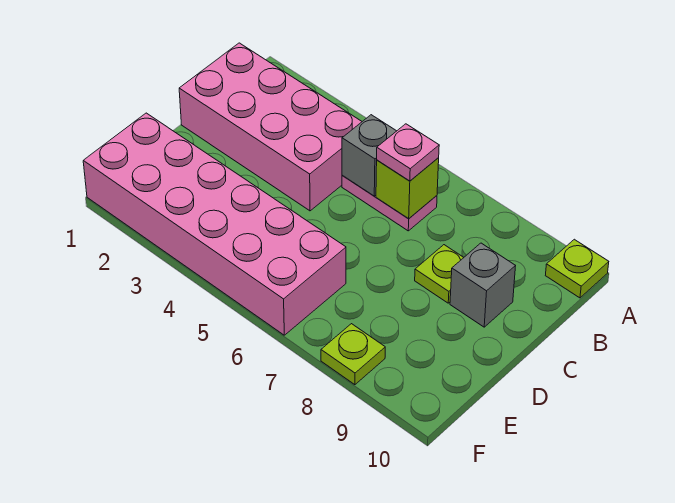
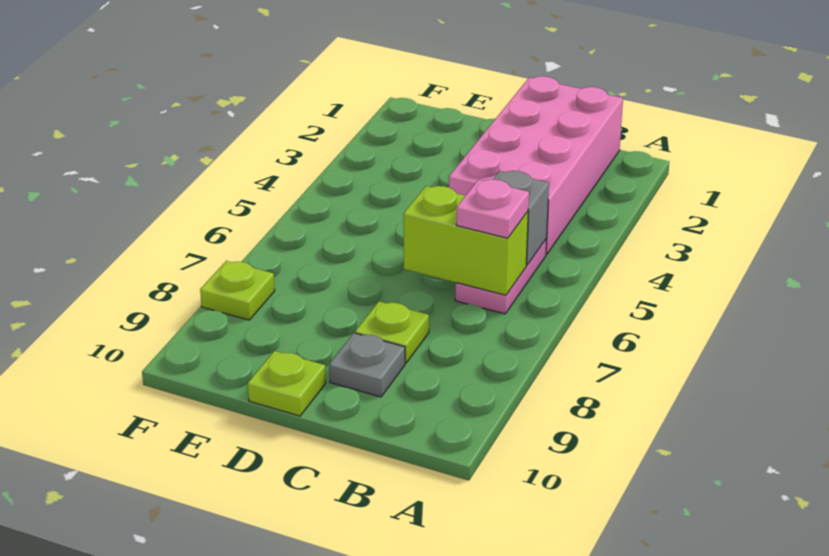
lime plate A10 level 1 -> lime plate D10 level 1
lime brick B6 level 2 -> lime brick B6:C6 level 2
grey brick C9 level 1 -> grey plate C9 level 1
pink brick E1:F6 level 1 -> none

